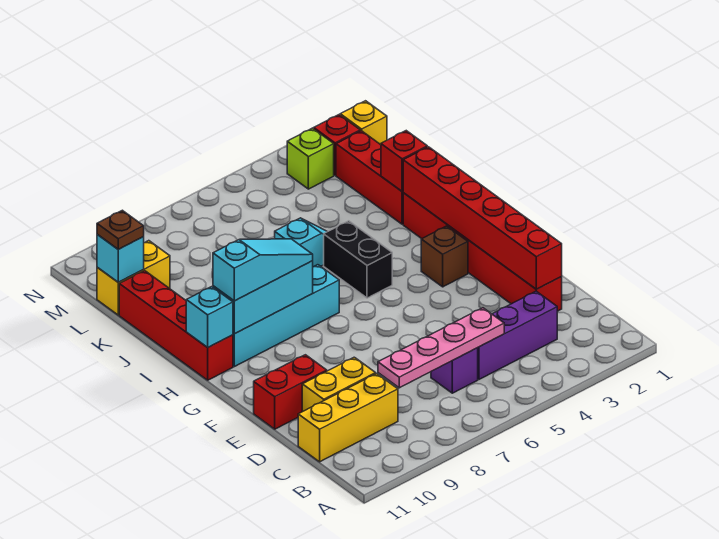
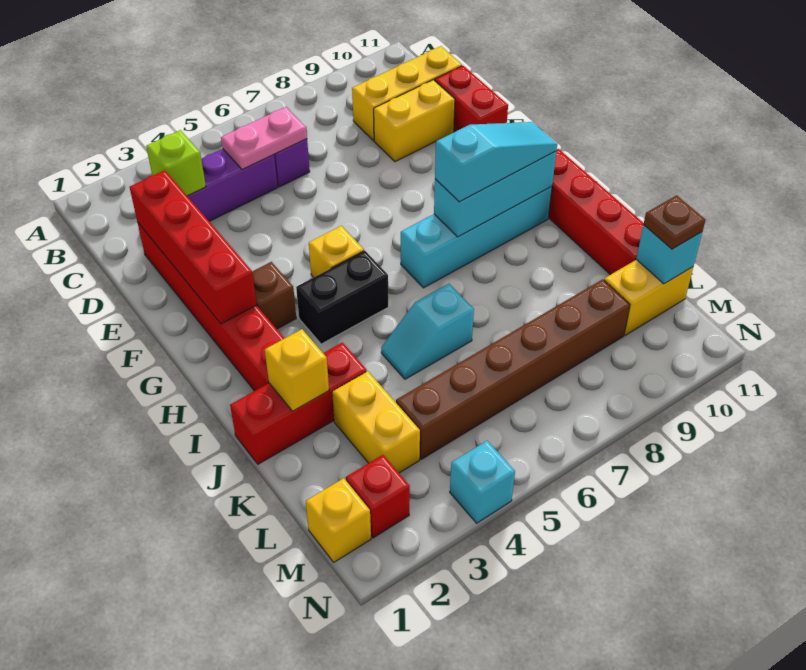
pink plate C5:C8 level 2 -> pink plate C5:C6 level 2
red brick D2:I2 level 2 -> red brick D2:G2 level 2
red brick E10:E11 level 1 -> red brick D11:E11 level 1
none -> yellow brick G5 level 1
black brick H5:I5 level 1 -> black brick H4:H5 level 1
cyan slope H8:H10 level 3 top 10 -> cyan slope H8:H10 level 3 top 8
cyan brick H11 level 2 -> cyan brick N4 level 1
red brick J2:L2 level 1 -> red brick J1:J3 level 1
red brick J2 level 2 -> yellow brick J2 level 2
none -> yellow brick K3:L3 level 1
none -> brown brick L4:L9 level 1
lime brick M3 level 1 -> lime brick C3 level 2

